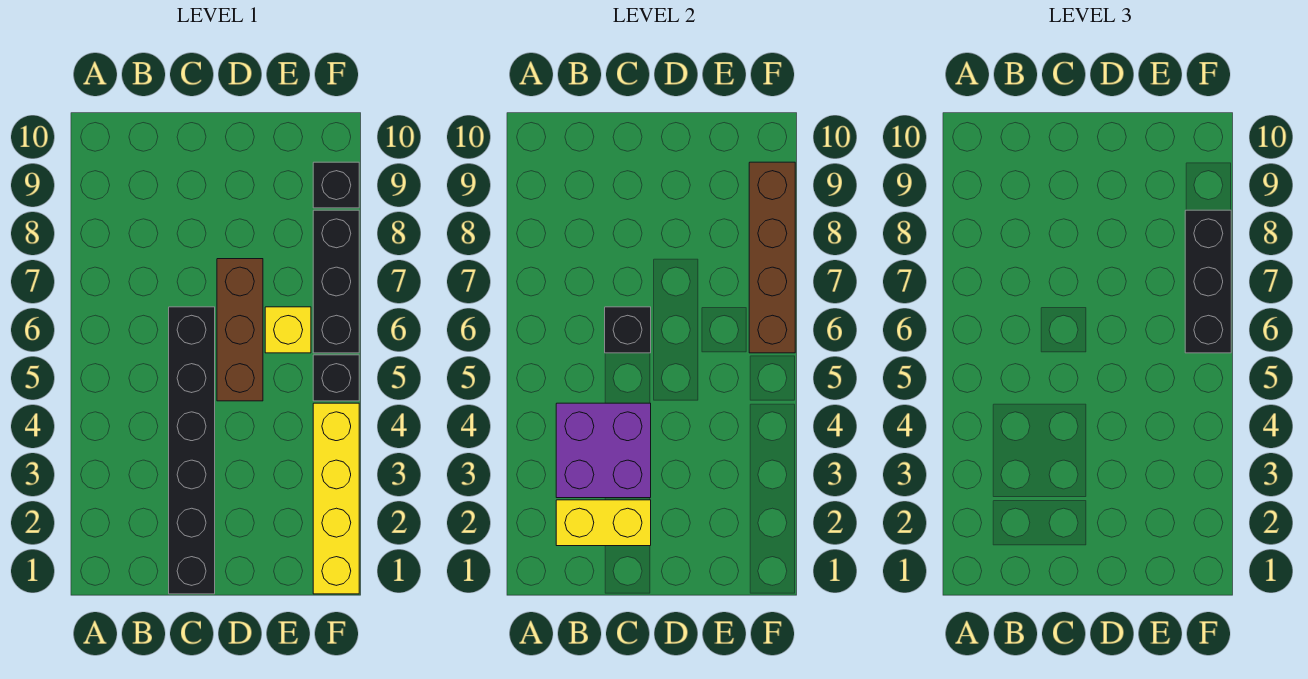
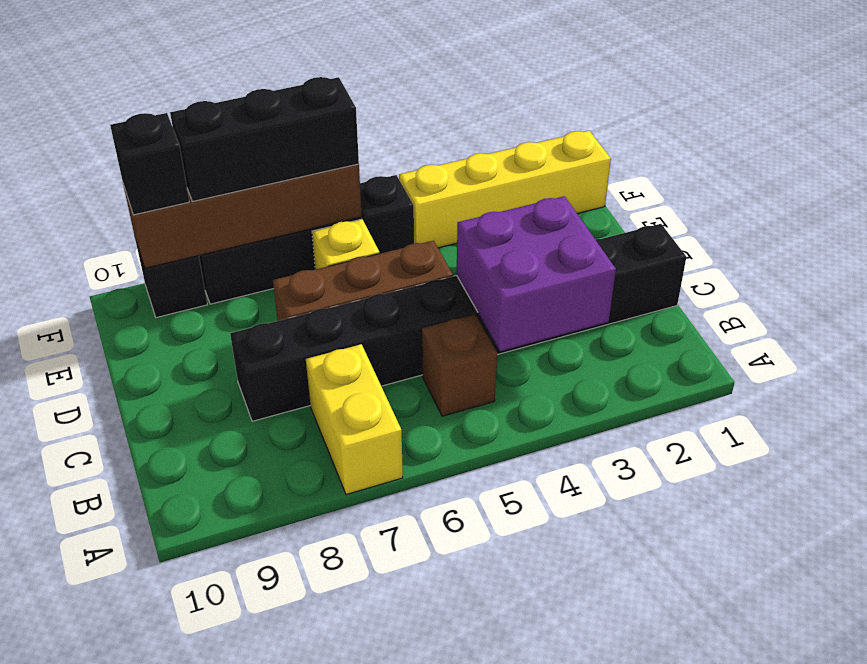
yellow brick B2:C2 level 2 -> yellow brick A7:B7 level 1
none -> brown brick B5 level 1
black brick C1:C6 level 1 -> black brick C1:C8 level 1
black brick C6 level 2 -> black brick F9 level 3

